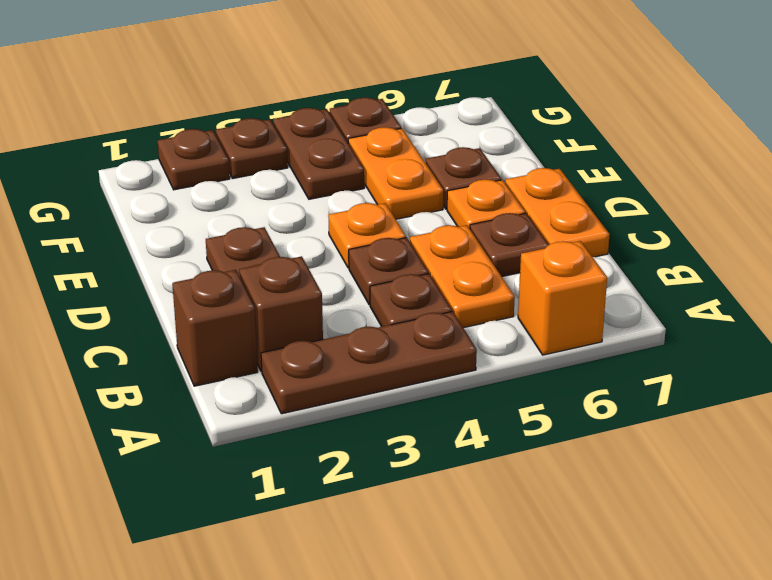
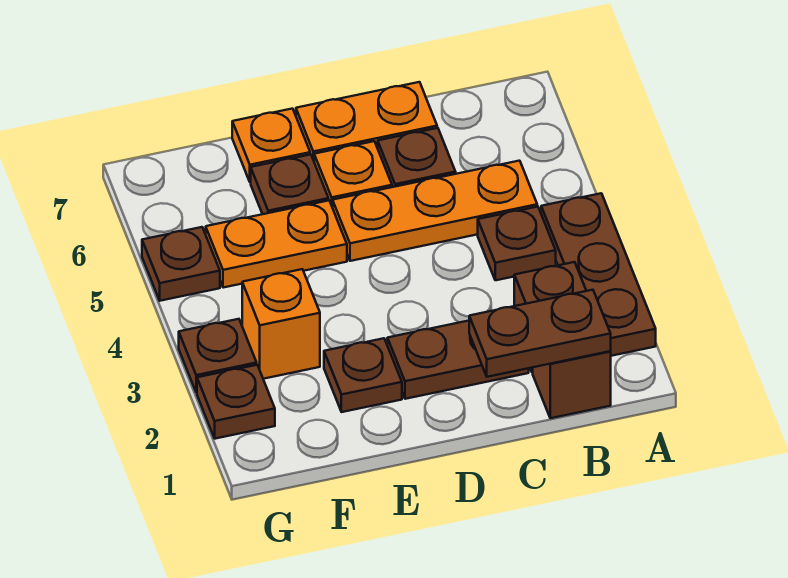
orange brick A6 level 1 -> orange brick F3 level 1
orange plate B5:C5 level 1 -> orange plate B5:D5 level 1
brown plate C4 level 1 -> brown plate E2 level 1
orange plate D4 level 1 -> orange plate E7 level 1
brown plate F4:G4 level 1 -> brown plate B1:C1 level 2

